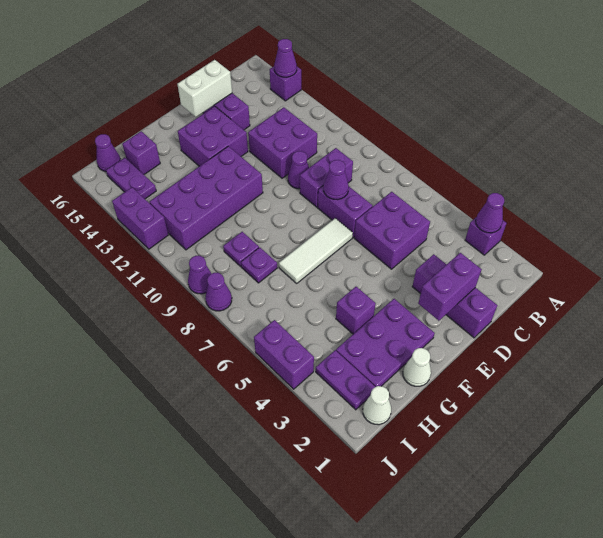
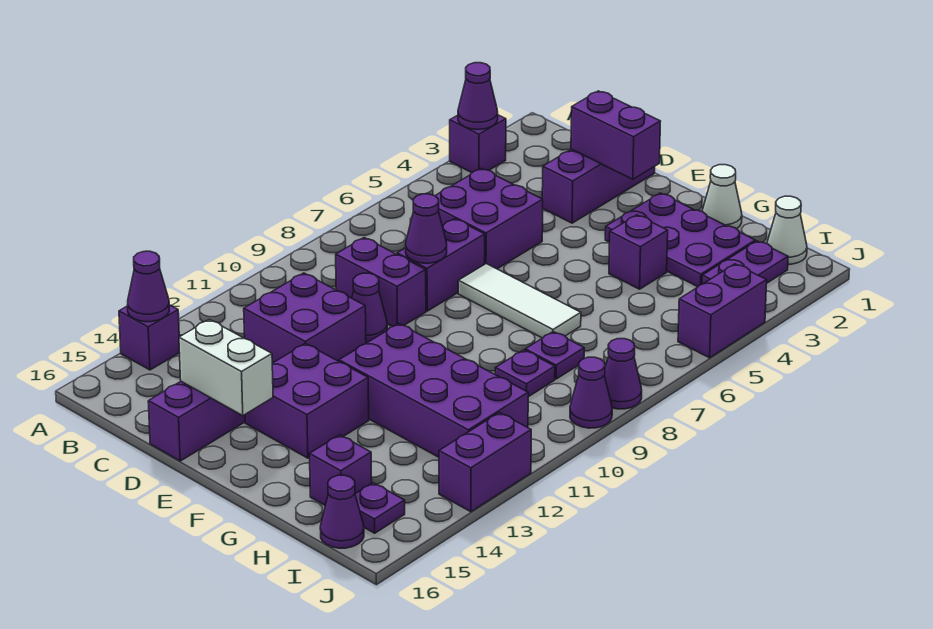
purple plate I14:I15 level 1 -> purple plate I15 level 1

